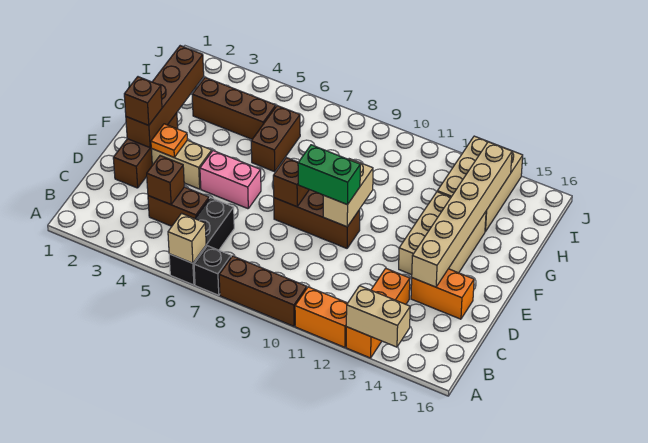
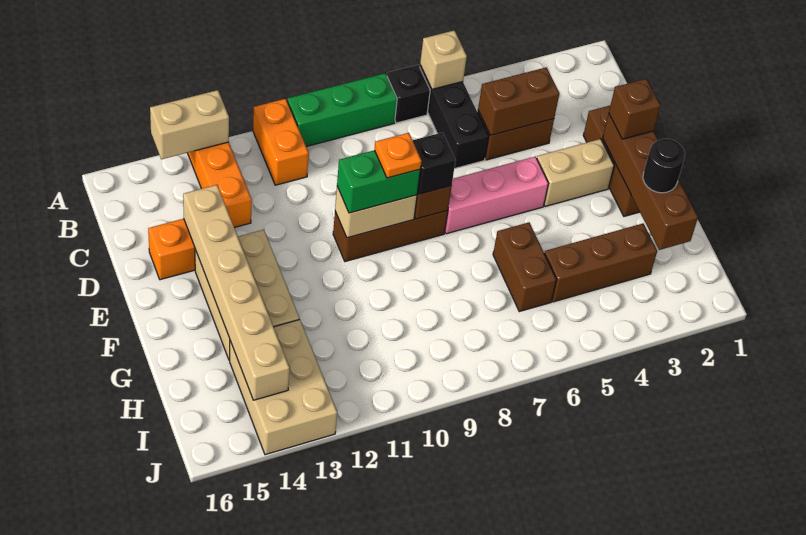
brown brick A8:A10 level 1 -> green brick A8:A10 level 1
orange brick A11:A12 level 1 -> orange brick A11:B11 level 1
brown brick C4 level 2 -> brown brick C4:C5 level 2
orange plate E3 level 2 -> orange plate E9 level 4
pink brick E5:E6 level 1 -> pink brick E5:E7 level 1
none -> black brick E8 level 3
tan brick E10:F10 level 2 -> tan brick E9:E10 level 2
none -> black round brick G2 level 3

